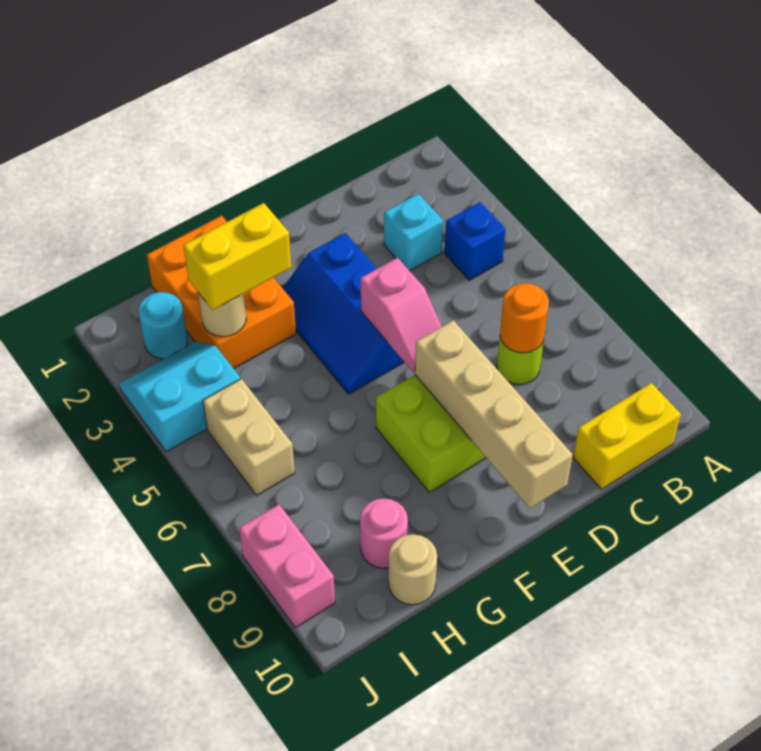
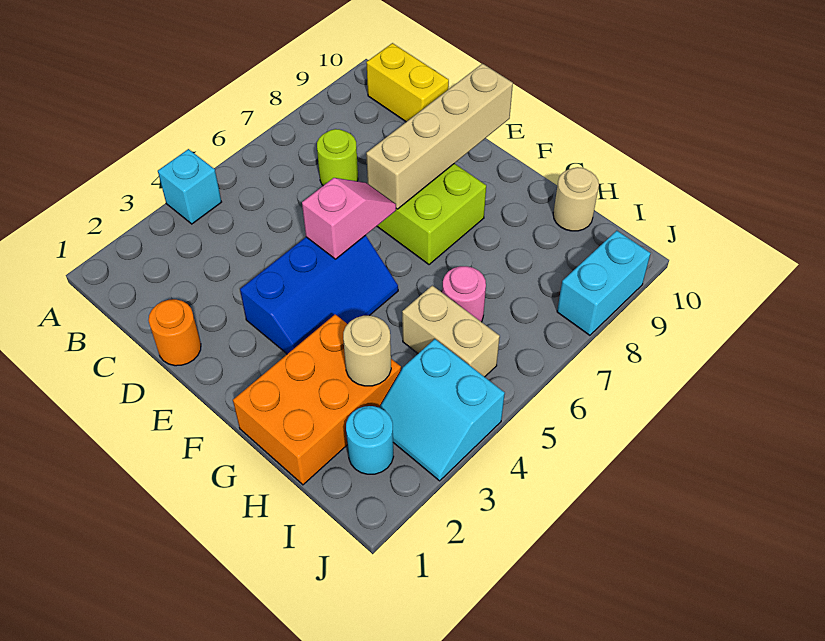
blue brick B4 level 1 -> none
cyan brick C3 level 1 -> cyan brick A4 level 1
orange round brick C7 level 2 -> orange round brick D1 level 1
yellow brick G3:H3 level 3 -> none
pink round brick H9 level 1 -> pink round brick H6 level 1
tan brick I5:I6 level 1 -> tan brick H5:I5 level 1
pink brick J8:J9 level 1 -> cyan brick J8:J9 level 1

